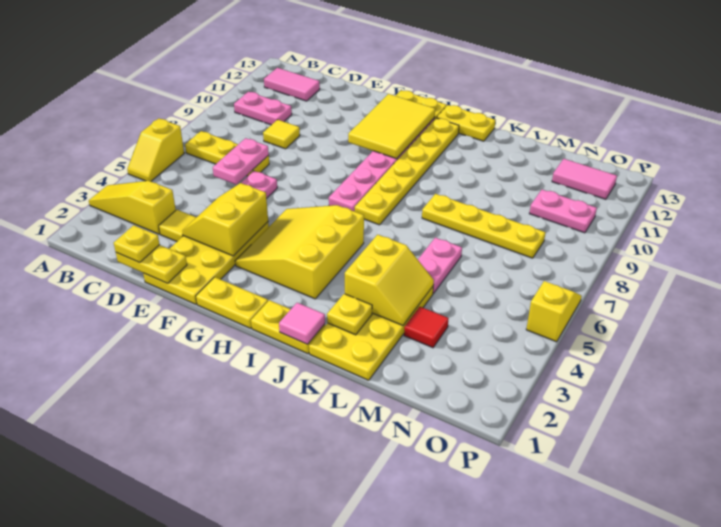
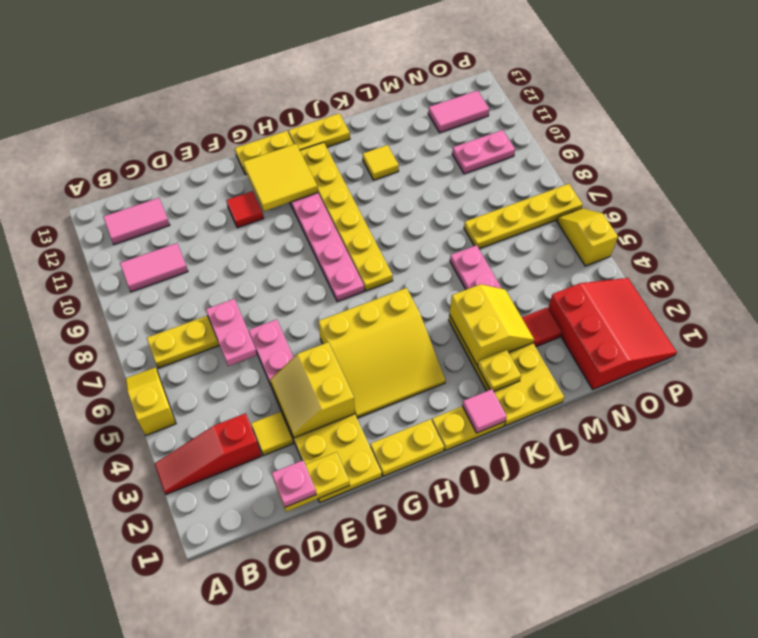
yellow slope A3:C3 level 1 top C -> red slope A3:C3 level 1 top C
yellow slope A5:A6 level 1 top 6 -> yellow slope A5:A6 level 1 top 5
pink plate B10:C10 level 1 -> pink tile B10:C10 level 1
yellow plate D1 level 3 -> pink plate D1 level 3
yellow tile D9 level 1 -> yellow tile K11 level 1
none -> red tile F11 level 1
yellow slope G3:I5 level 1 top I -> yellow slope G3:I5 level 1 top 5
yellow tile G10:H12 level 2 -> yellow tile G11:H12 level 2
yellow plate K8:N8 level 1 -> yellow plate M7:P7 level 1
none -> red slope N1:P3 level 1 top N

